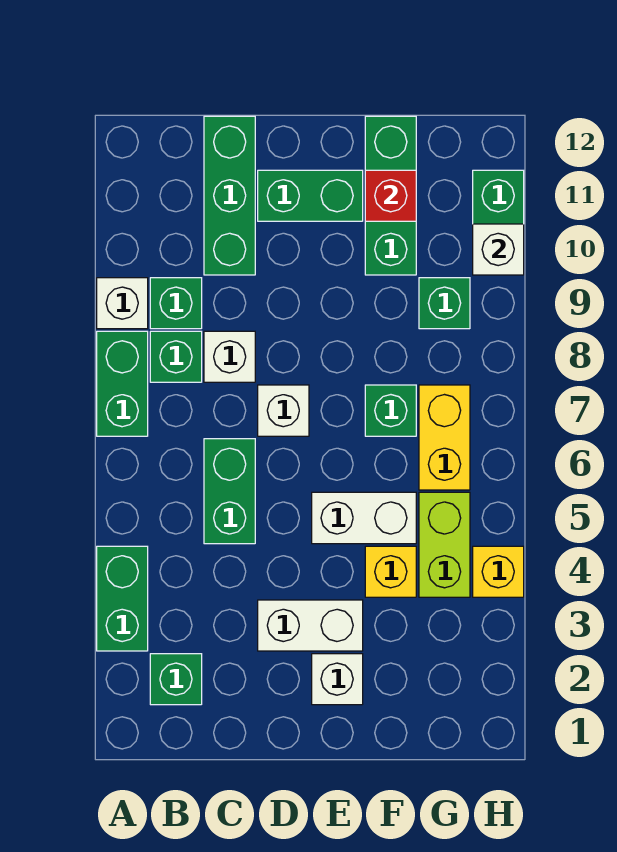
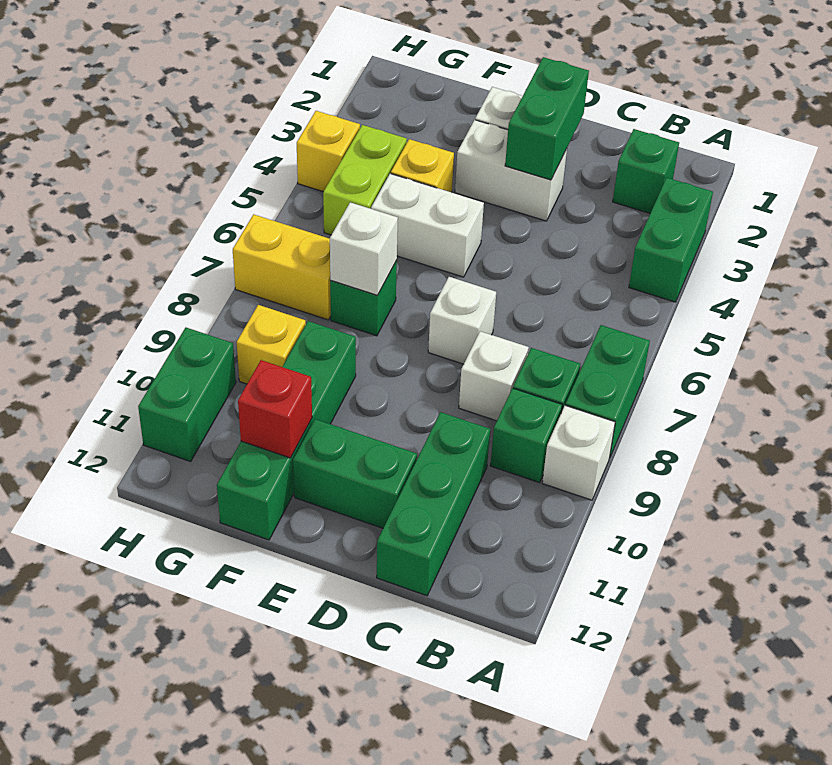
green brick C5:C6 level 1 -> green brick D2:D3 level 2
green brick F10:F12 level 1 -> green brick F9:F12 level 1
yellow brick G6:G7 level 1 -> yellow brick G7:H7 level 1
green brick G9 level 1 -> yellow brick G9 level 1
white brick H10 level 2 -> white brick F7 level 2

